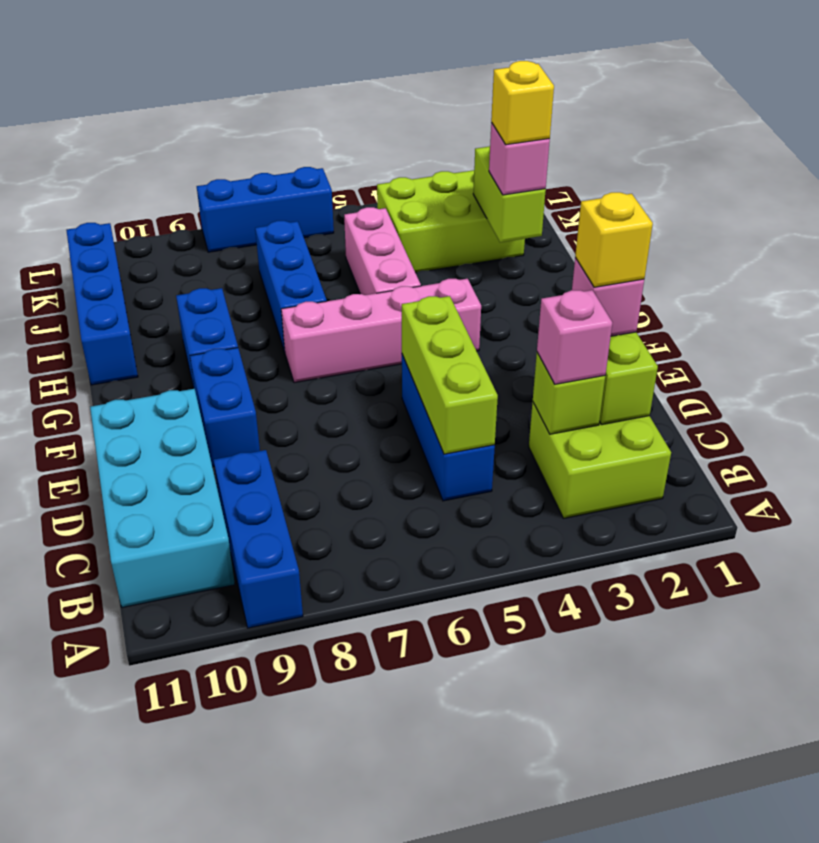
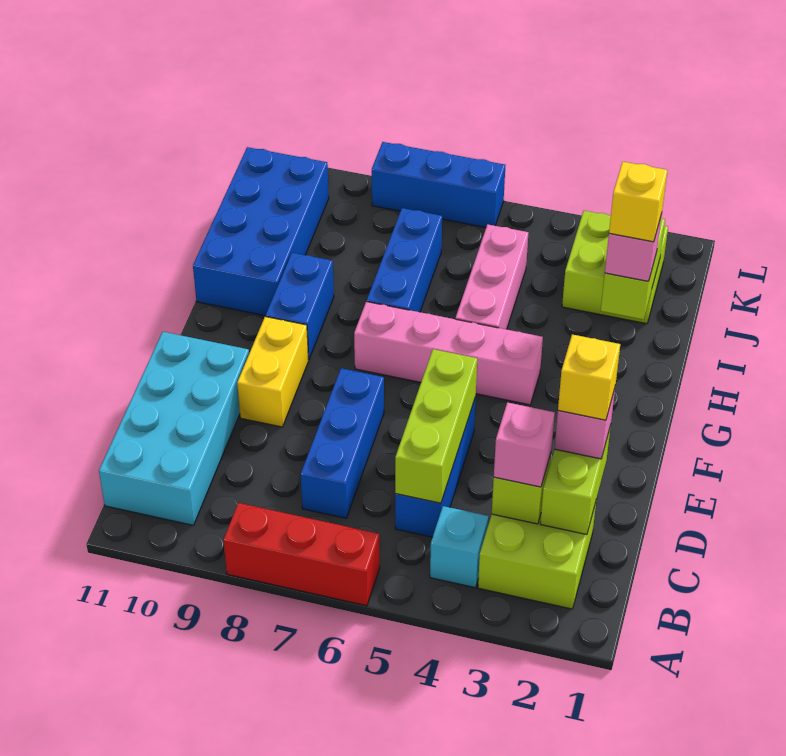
none -> red brick A6:A8 level 1
blue brick A9:C9 level 1 -> blue brick C7:E7 level 1
none -> cyan brick B4 level 1
blue brick E9:F9 level 1 -> yellow brick E9:F9 level 1
blue brick H11:K11 level 1 -> blue brick H10:K11 level 1
lime brick J2:K4 level 1 -> lime brick J2:K3 level 1

